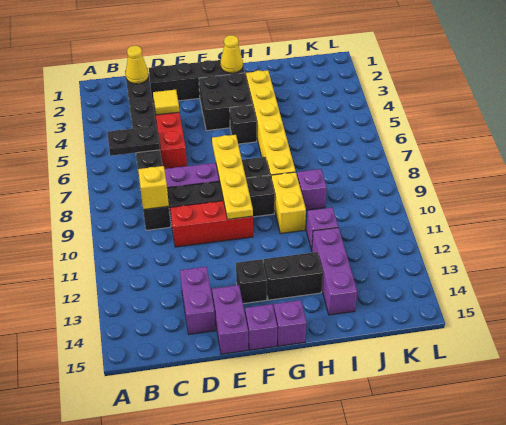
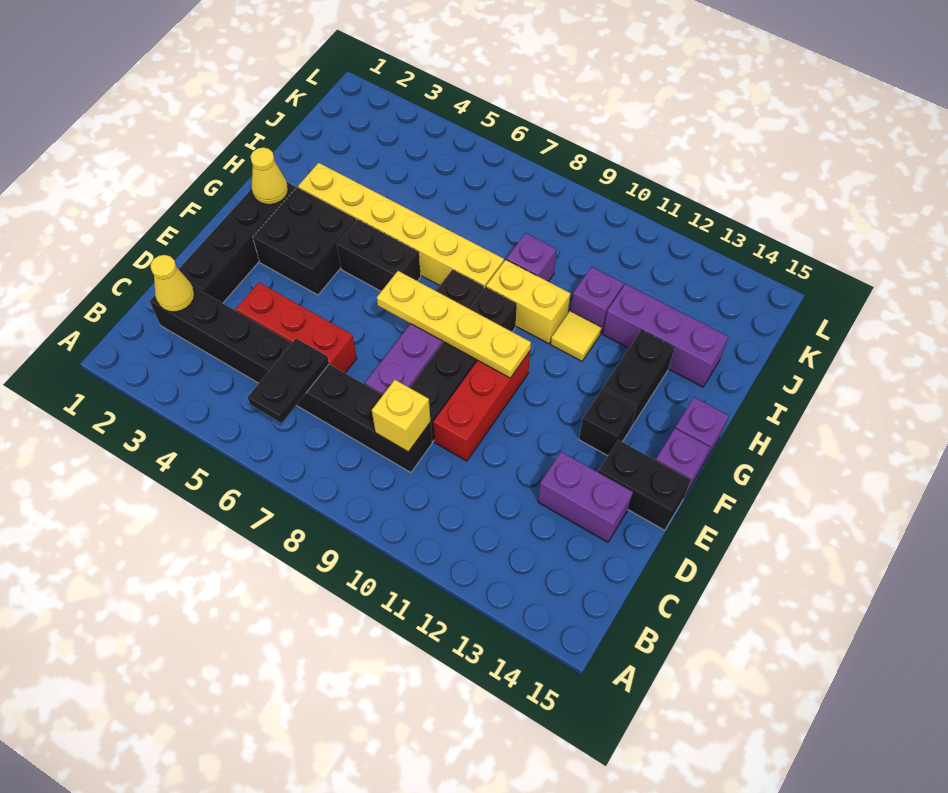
yellow tile D4 level 2 -> yellow tile H11 level 1
purple brick E14:E15 level 1 -> black brick E14:E15 level 1
black brick G5 level 1 -> black brick G5:G6 level 1

